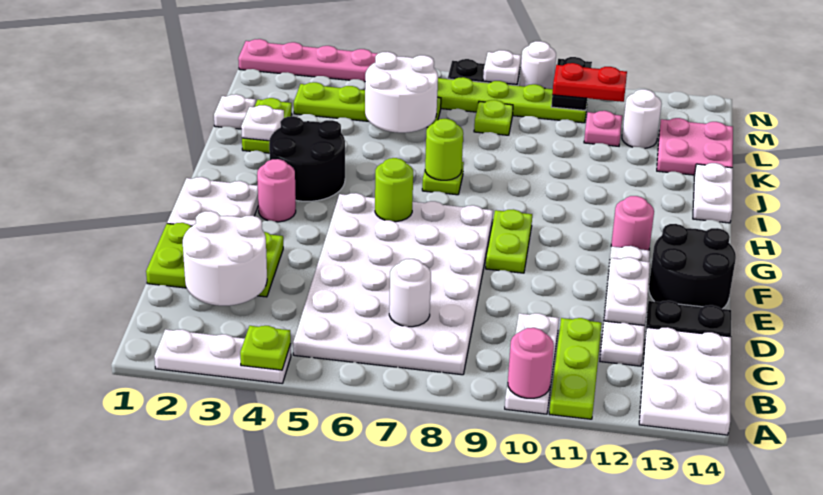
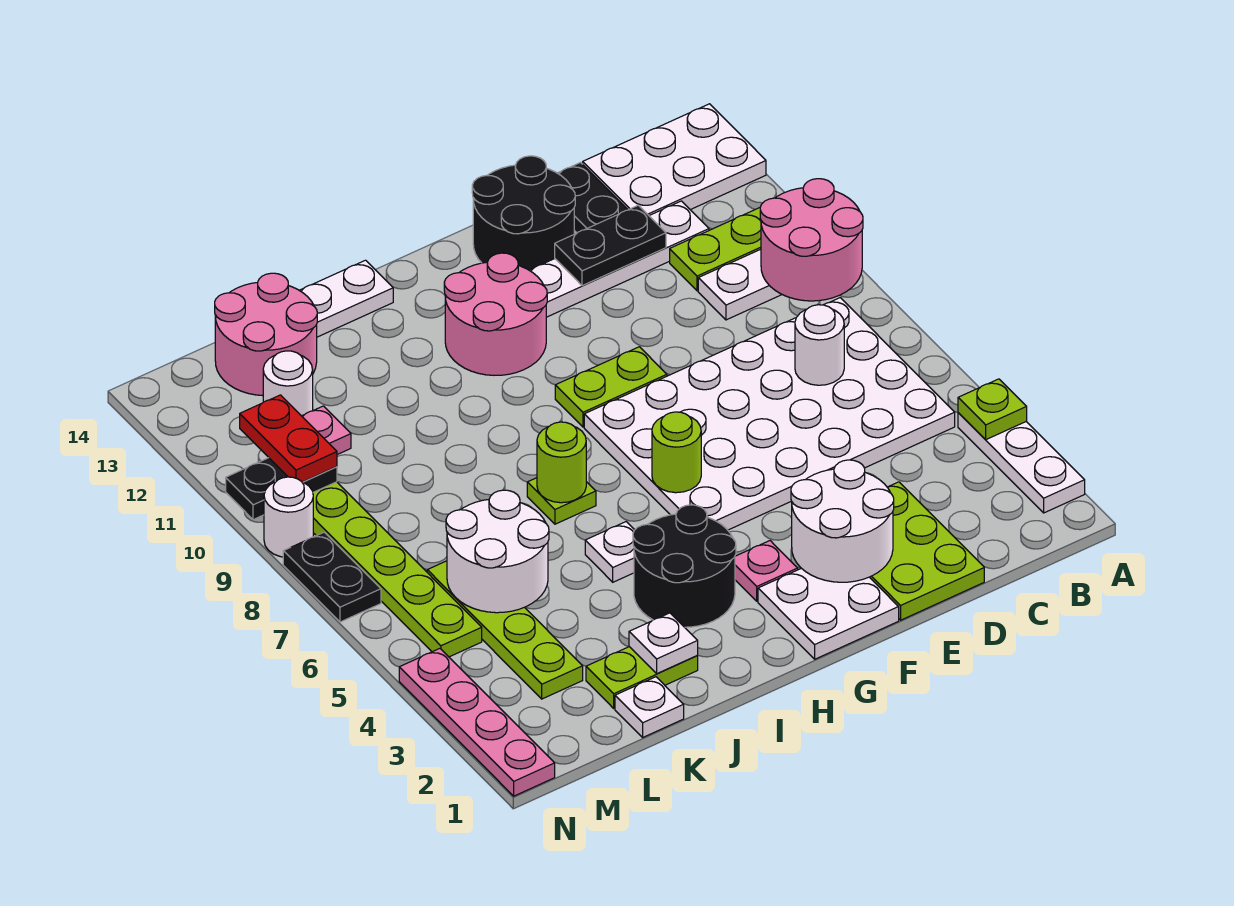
pink round brick A10 level 2 -> pink round brick A9:B10 level 2
white round brick C2:D3 level 2 -> white round brick E2:F3 level 2
white plate D12:E12 level 2 -> black plate D12:E12 level 2
pink round brick G3 level 1 -> pink plate G3 level 1
pink round brick G12 level 1 -> pink round brick G11:H12 level 1
pink plate K13:L14 level 1 -> pink round brick K13:L14 level 1
lime plate L8 level 1 -> none
white plate N8 level 2 -> white plate I5 level 1

